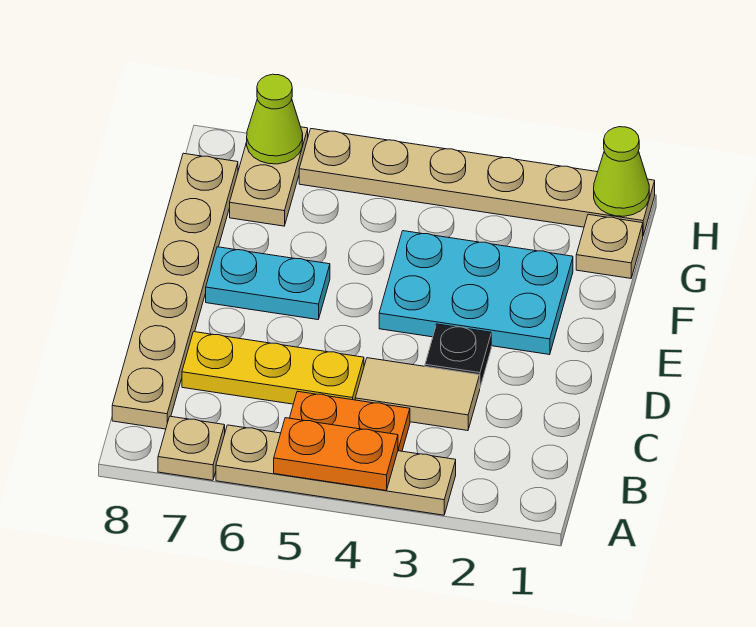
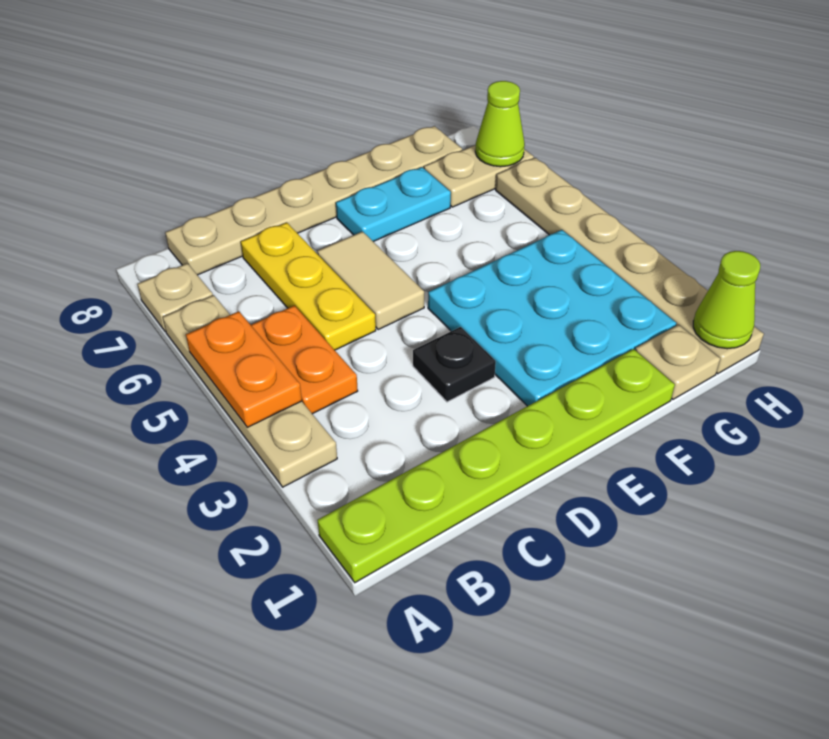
none -> lime plate A1:F1 level 1
tan tile C3:C4 level 1 -> tan tile D5:D6 level 1
cyan plate E2:F4 level 1 -> cyan plate E2:G4 level 1
cyan plate E6:E7 level 1 -> cyan plate E7:F7 level 1

